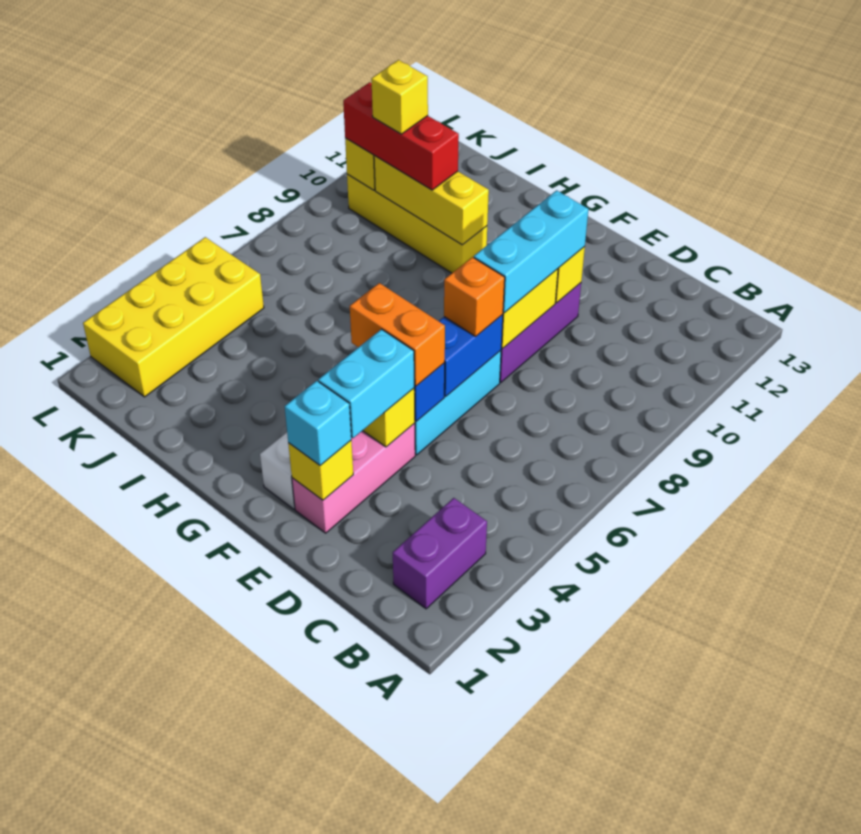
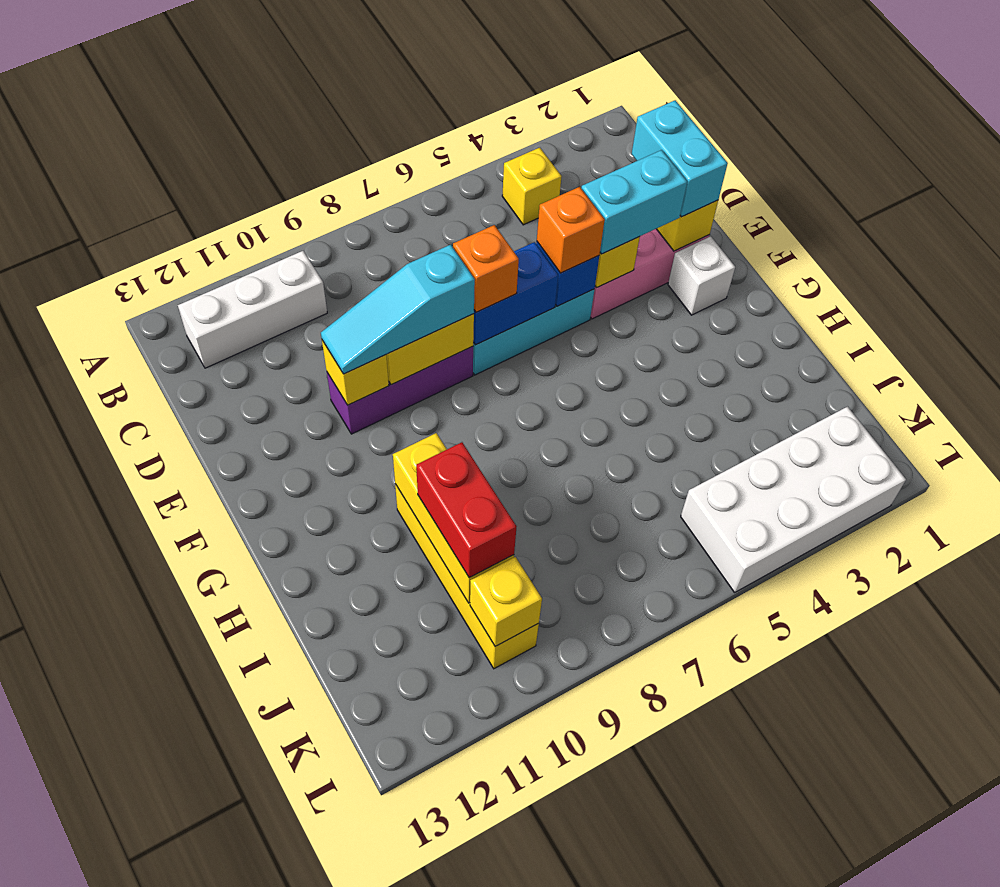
purple brick B2:B3 level 1 -> none
none -> white brick B10:B12 level 1
cyan brick E2 level 3 -> cyan brick D2:E2 level 3
orange brick E5:F5 level 3 -> orange brick E5 level 3
cyan brick E8:E10 level 3 -> cyan slope E8:E10 level 3 top 8
red brick I10:K10 level 3 -> red brick I10:J10 level 3
yellow brick J10 level 4 -> yellow brick B4 level 1
yellow brick K2:L5 level 1 -> white brick K2:L5 level 1

